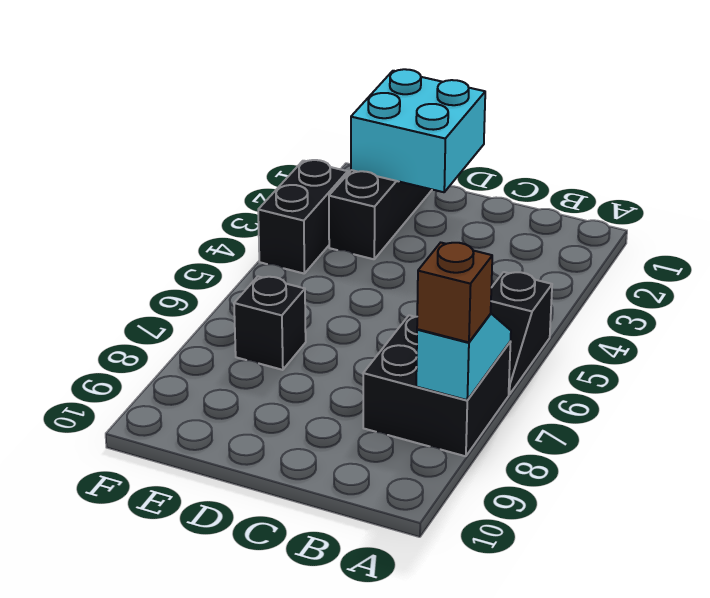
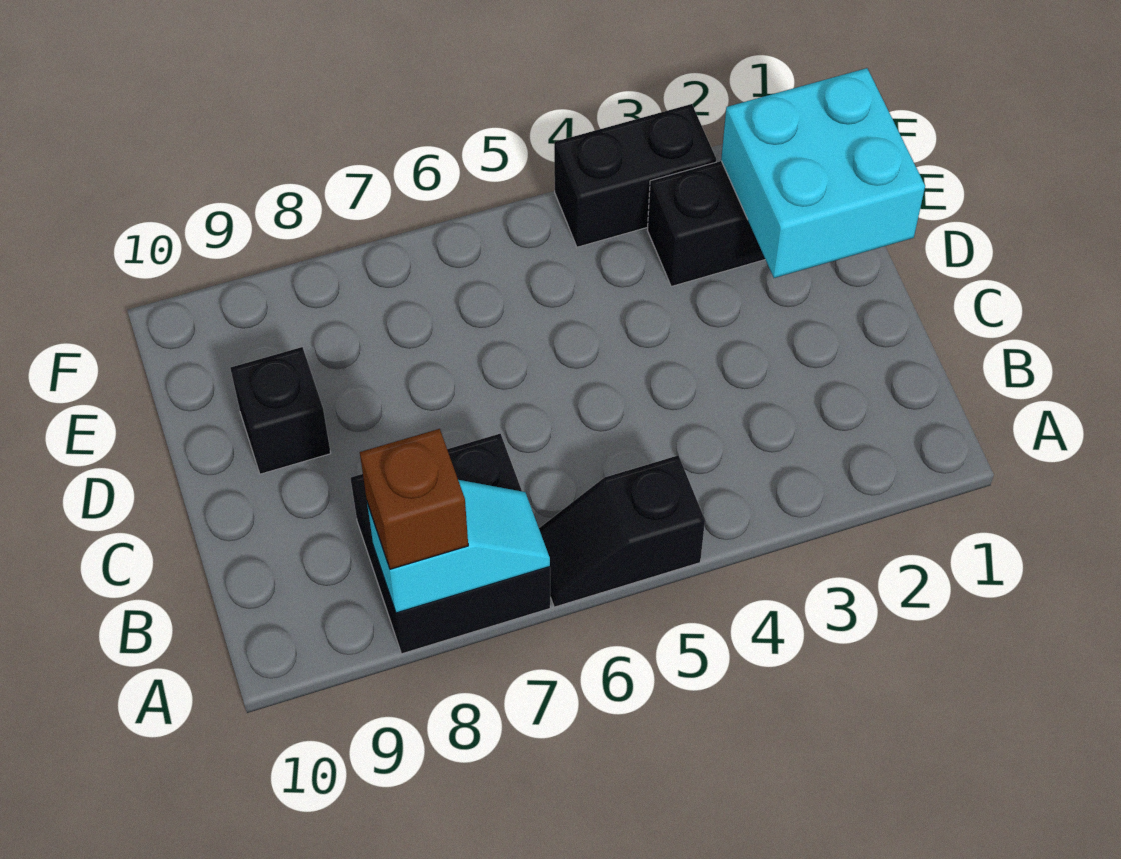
black brick E7 level 1 -> black brick D9 level 1

